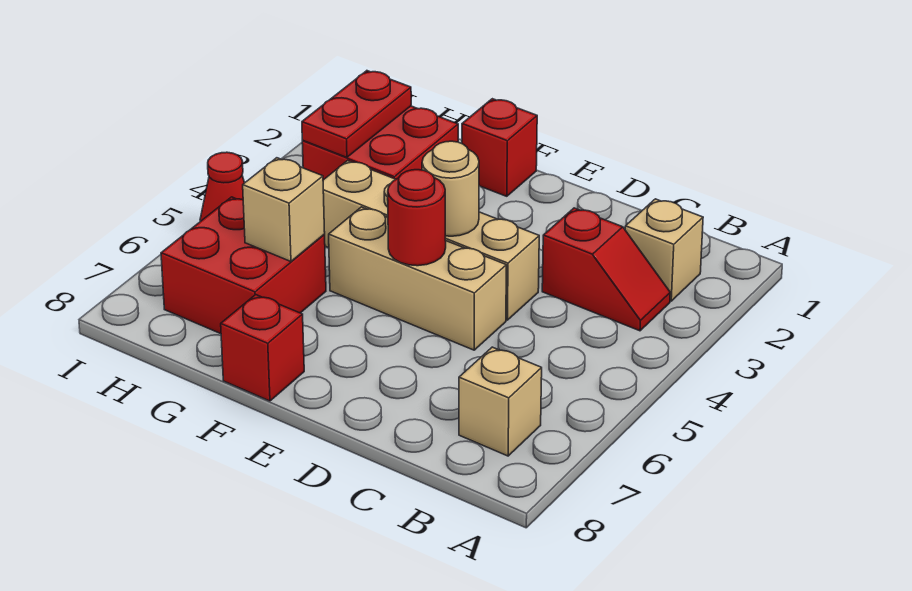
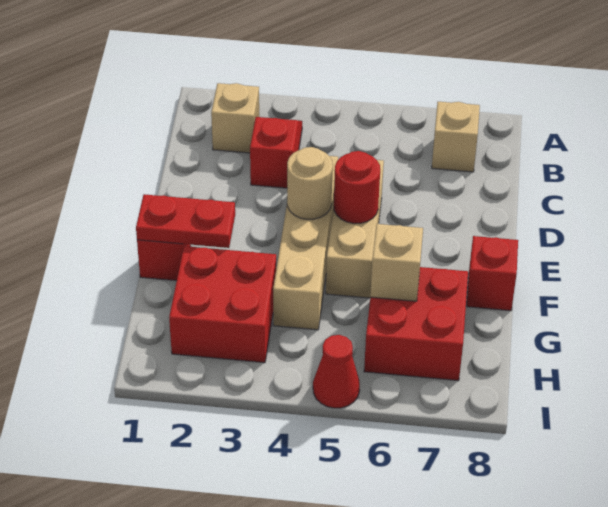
red plate H2:H3 level 2 -> red plate F1:F2 level 2

